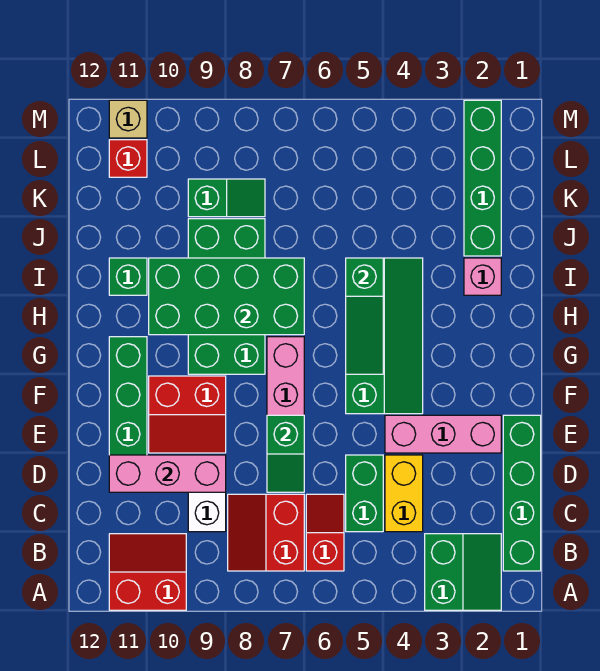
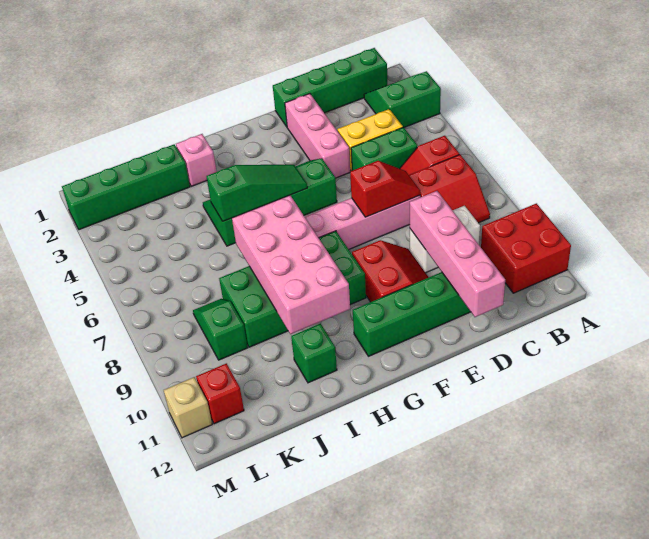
red slope A10:B11 level 1 top A -> red brick A10:B11 level 1
green slope D7:E7 level 2 top E -> red slope D7:E7 level 2 top E
pink brick D9:D11 level 2 -> pink brick D9:D12 level 2
green brick H7:I10 level 2 -> pink brick H7:I10 level 2

